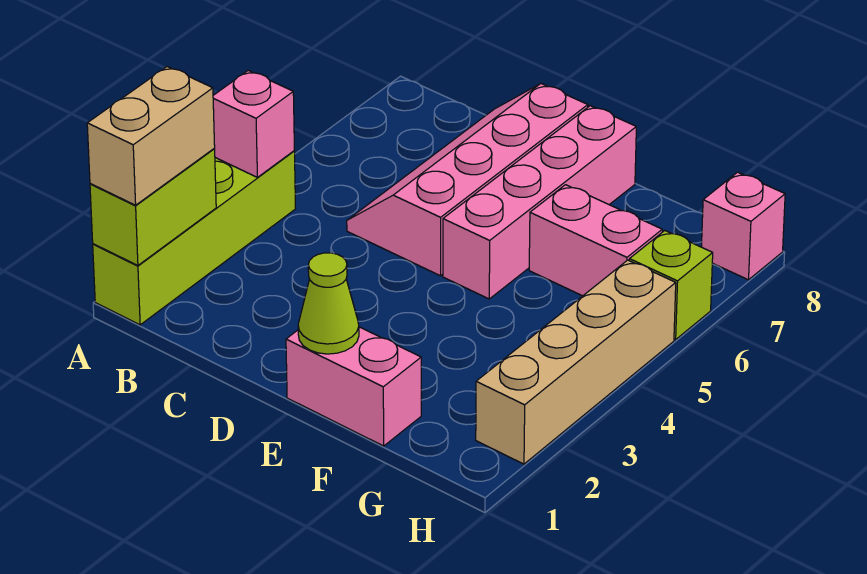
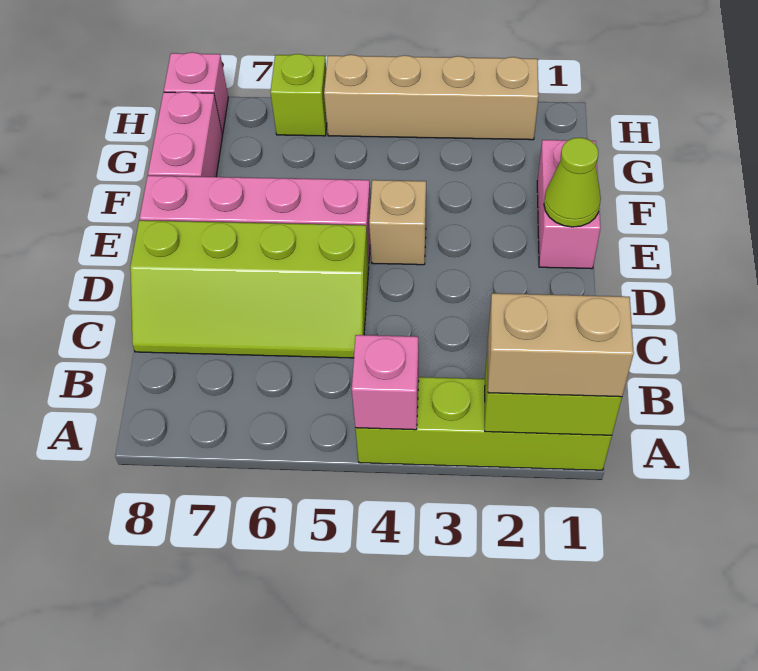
pink slope C5:D8 level 1 top D -> lime slope C5:D8 level 1 top D
none -> tan brick E4 level 1
pink brick F6:G6 level 1 -> pink brick F8:G8 level 1

